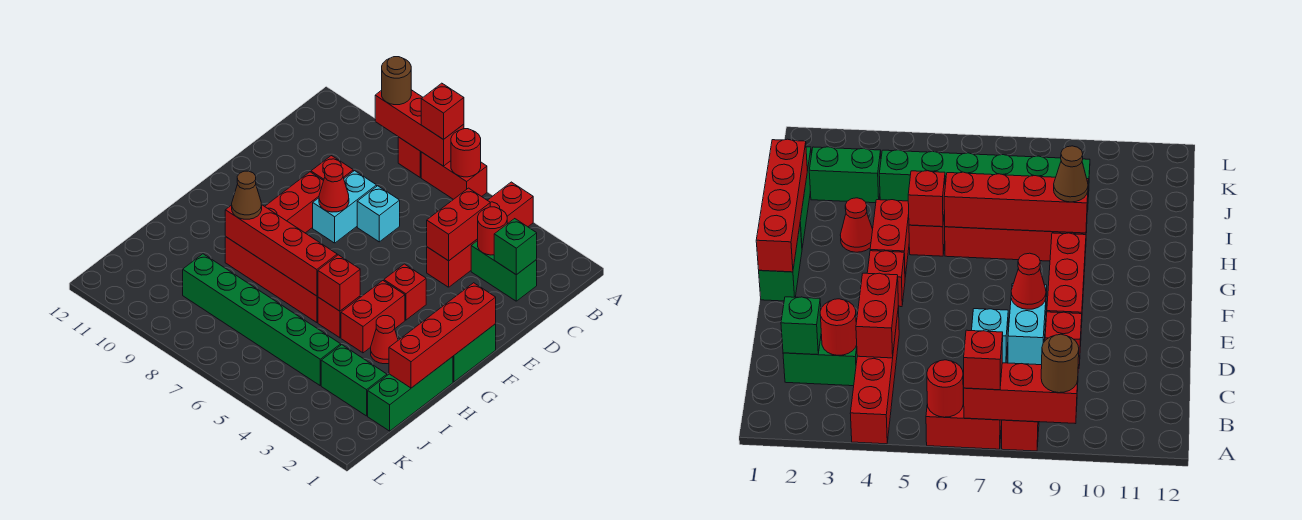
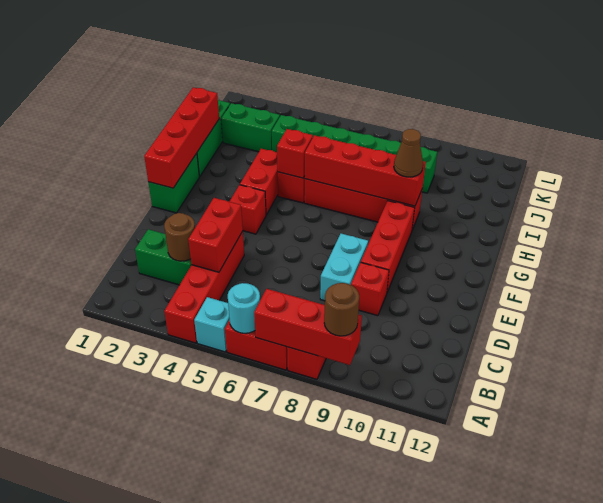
red round brick A6 level 2 -> cyan round brick A6 level 2
red brick A7 level 3 -> none
green brick C2 level 2 -> none
red round brick C3 level 2 -> brown round brick C3 level 2
cyan brick D7 level 1 -> cyan brick A5 level 1
red cone E8 level 2 -> none
red cone H3 level 1 -> none

